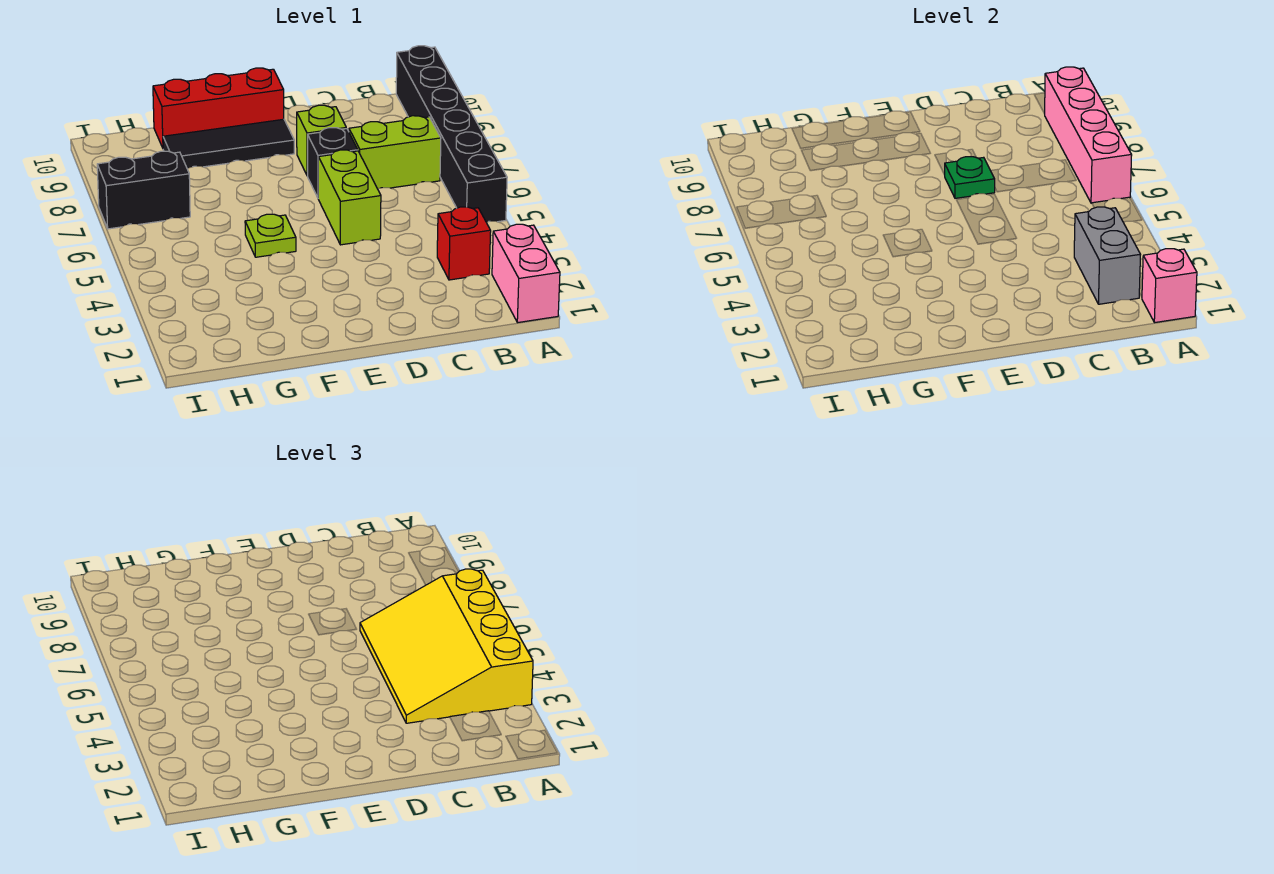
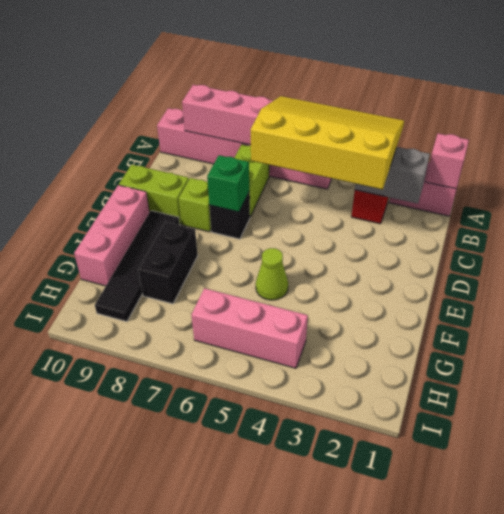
yellow slope A3:C6 level 3 top A -> yellow slope A3:C6 level 3 top C
black brick A5:A10 level 1 -> pink brick A5:A10 level 1
lime brick D5:D6 level 1 -> lime brick D9:D10 level 1
green plate D7 level 2 -> green brick D7 level 2
black tile E9:G9 level 1 -> black tile E9:H9 level 1
red brick E10:G10 level 1 -> pink brick E10:G10 level 1
lime plate F5 level 1 -> lime cone F5 level 1
none -> pink brick H4:H6 level 1
black brick H7:I7 level 1 -> black brick F8:G8 level 1

